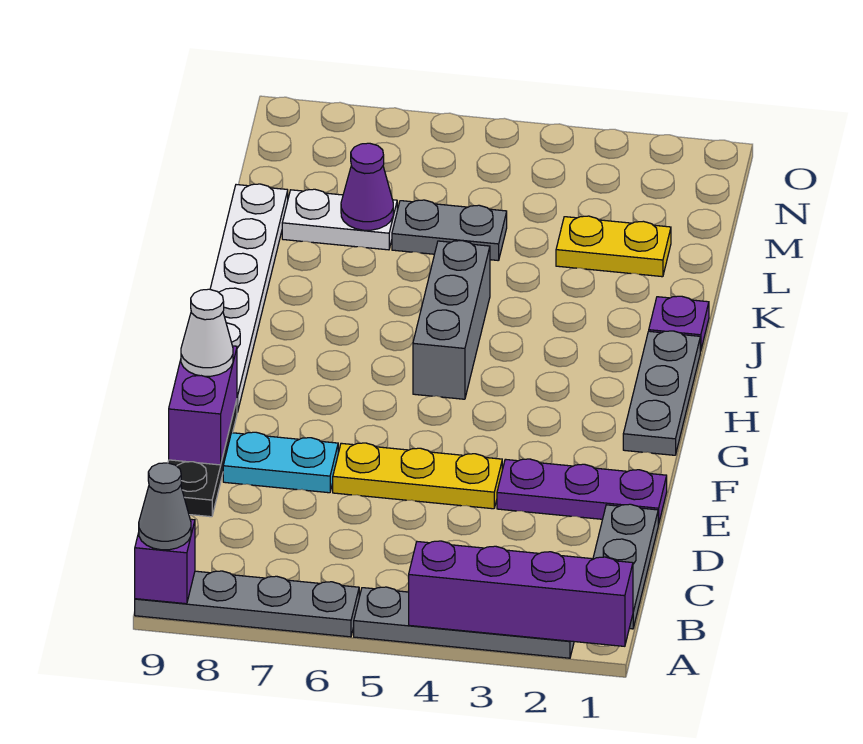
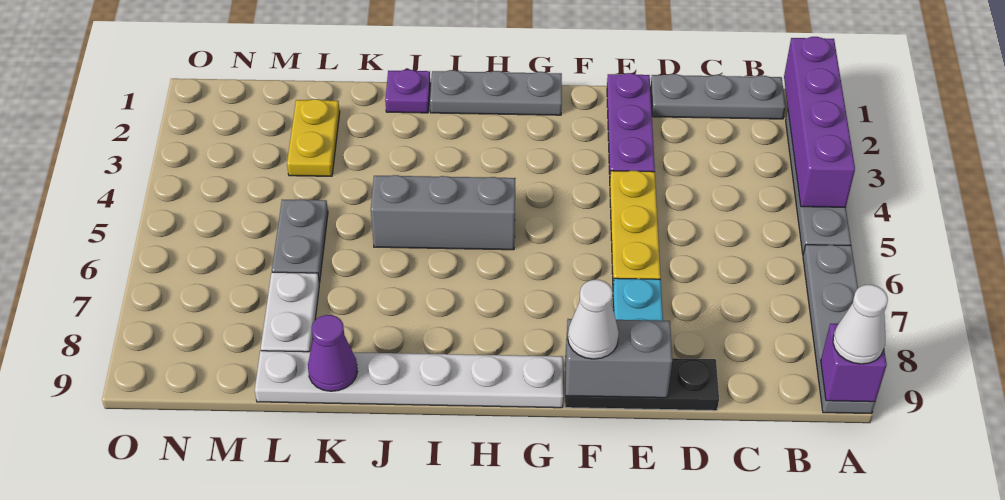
grey cone A9 level 3 -> white cone A9 level 3
purple brick E9:F9 level 2 -> grey brick E9:F9 level 2
purple cone L7 level 2 -> purple cone K9 level 2

